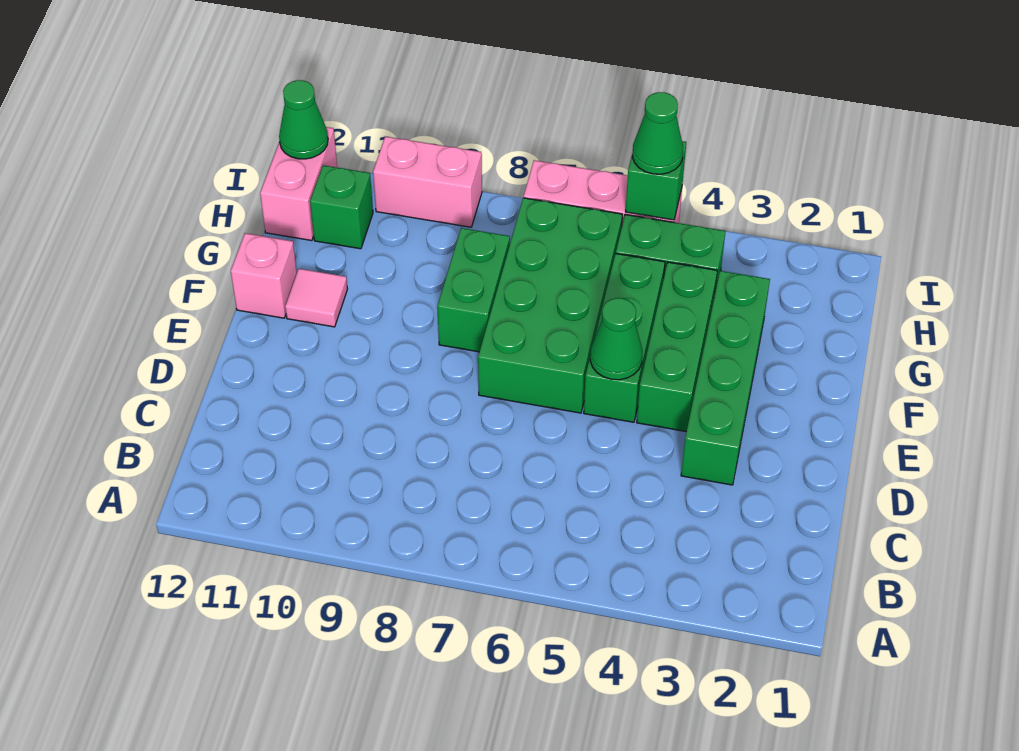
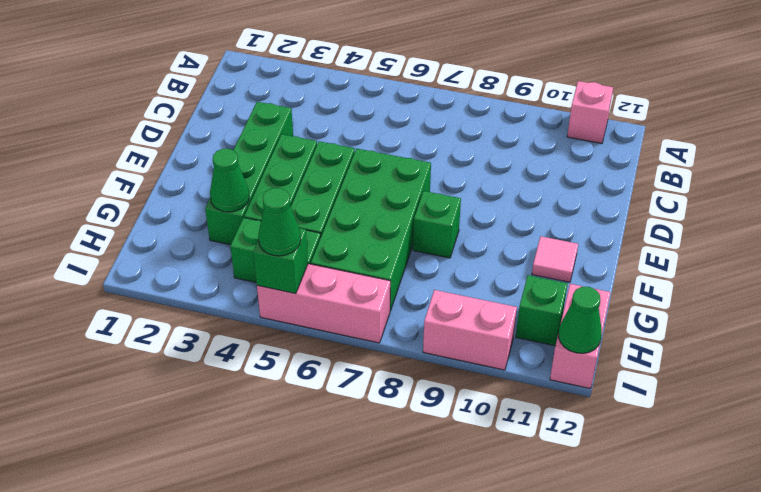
green cone E5 level 2 -> green cone G3 level 2
green brick F8:G8 level 1 -> green brick F8 level 1
pink brick F12 level 1 -> pink brick A11 level 1

